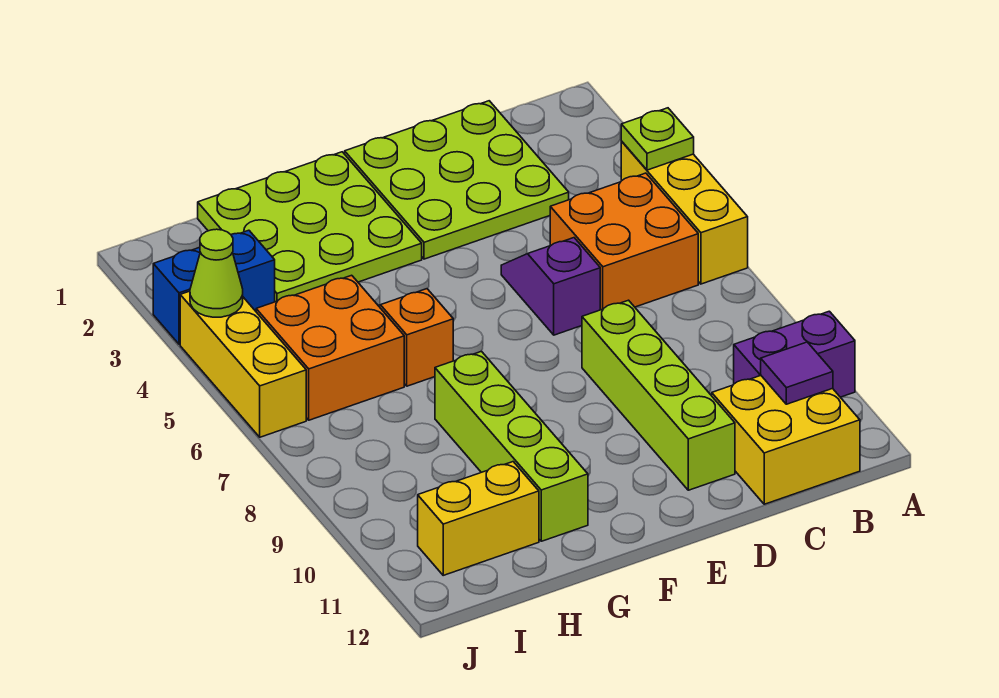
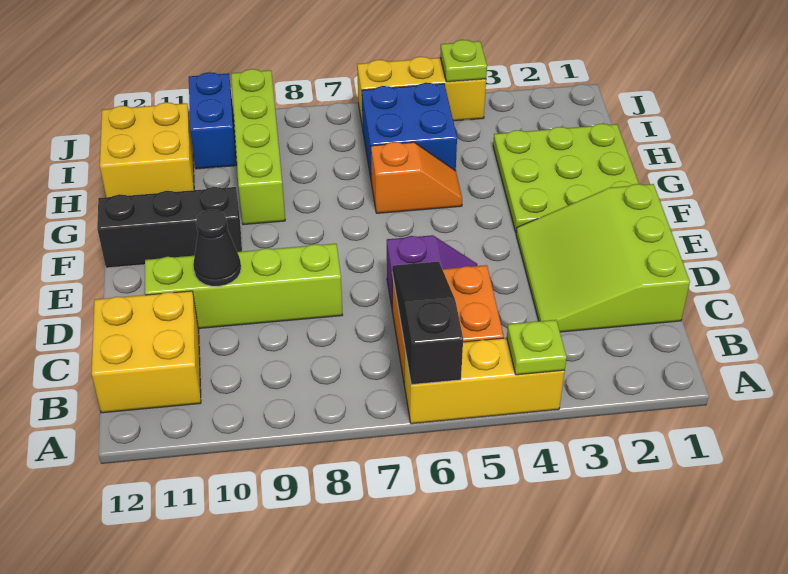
none -> black slope A6:C6 level 2 top A
purple brick A10:B10 level 1 -> none
purple tile B11 level 2 -> none
lime plate C1:E3 level 1 -> lime slope C1:E3 level 1 top 1
none -> black cone D10 level 2
none -> black brick F10:F12 level 1
lime brick G8:G11 level 1 -> lime brick G9:J9 level 1
orange brick H5:I6 level 1 -> blue brick H5:I6 level 1
yellow brick H11:I11 level 1 -> yellow brick H11:I12 level 1
blue brick I3:J3 level 1 -> blue brick I10:J10 level 1
lime cone J4 level 2 -> lime plate J4 level 2

